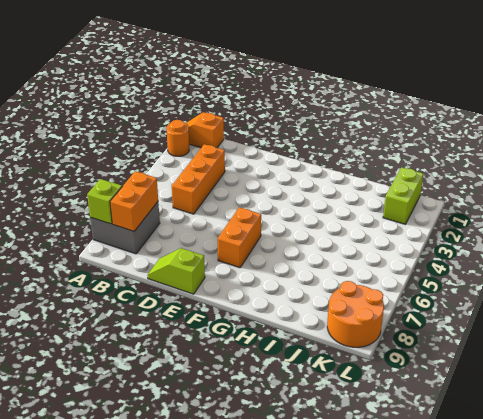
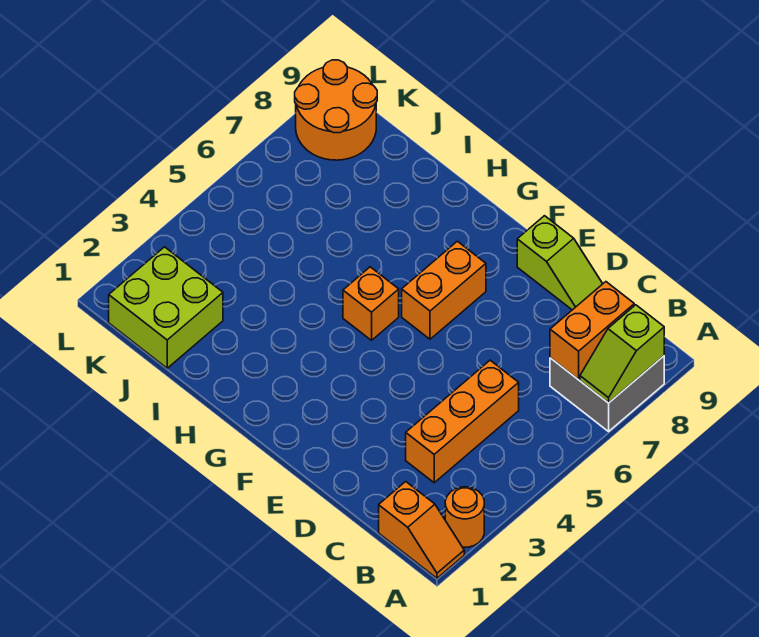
none -> orange brick G5 level 1
lime brick K1:K2 level 1 -> lime brick J1:K2 level 1

